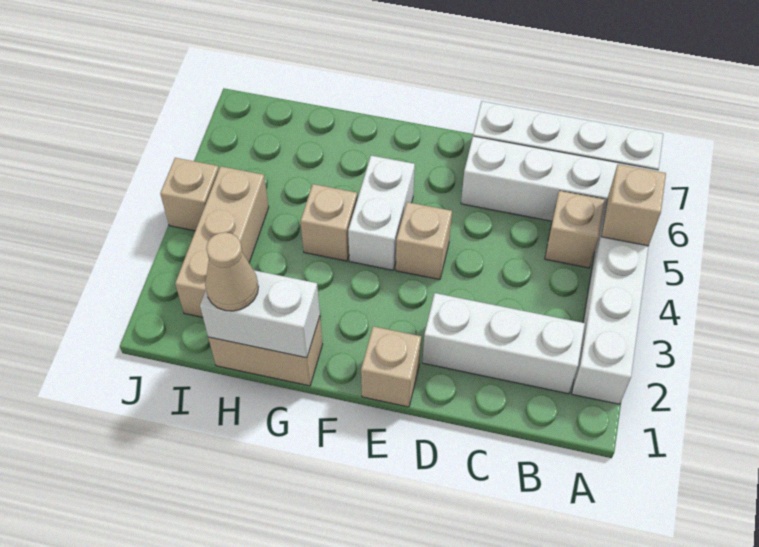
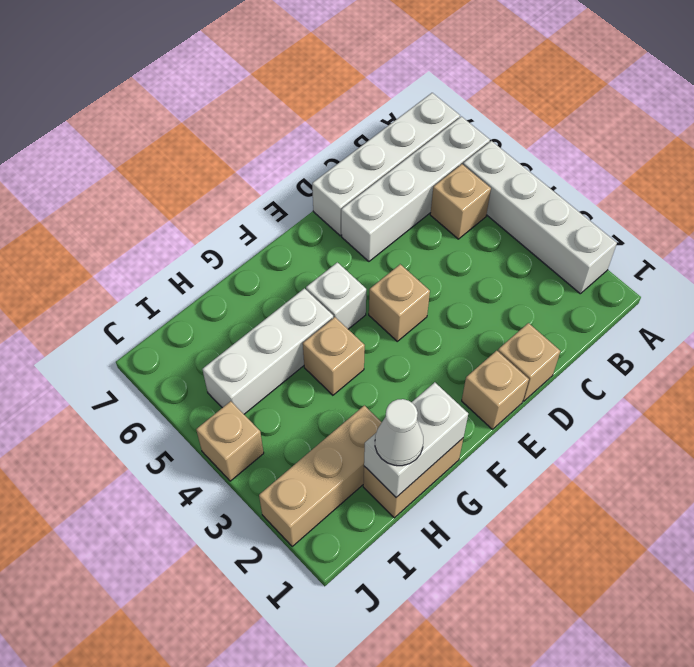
tan brick A5 level 2 -> tan brick D1 level 1
white brick B2:D2 level 1 -> white brick G5:I5 level 1
white brick F4:F5 level 1 -> white brick F5 level 1
tan cone H1 level 3 -> white cone H1 level 3
tan brick I2:I4 level 1 -> tan brick H2:J2 level 1

